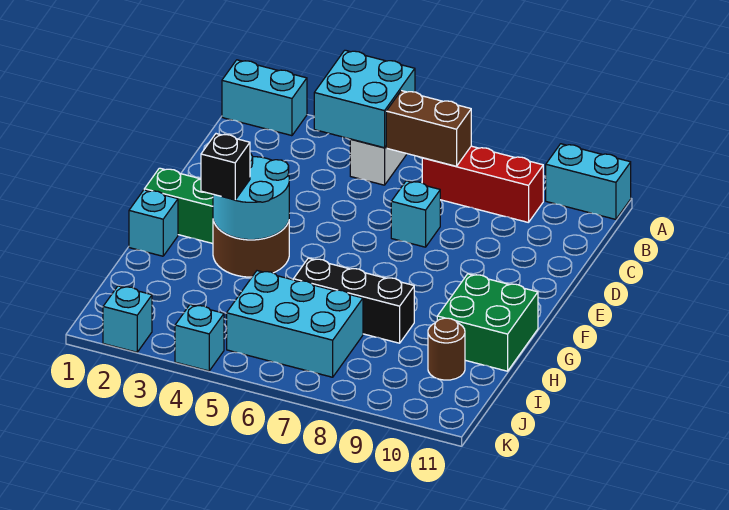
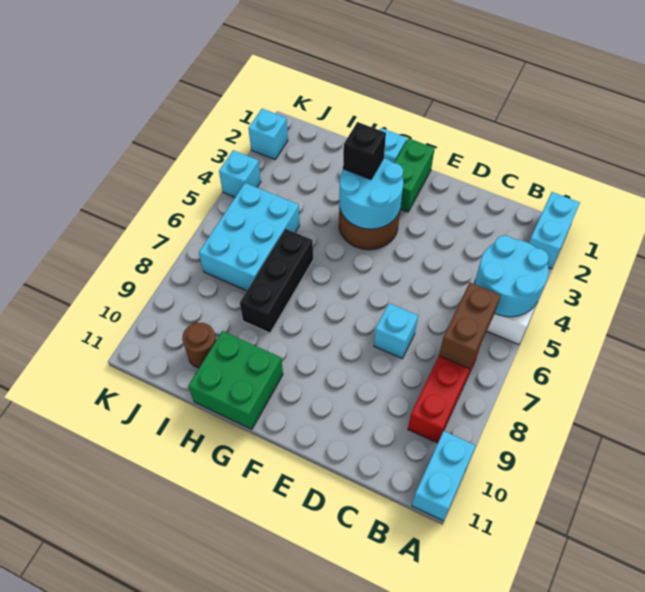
cyan brick A4:B5 level 2 -> cyan round brick A4:B5 level 2

